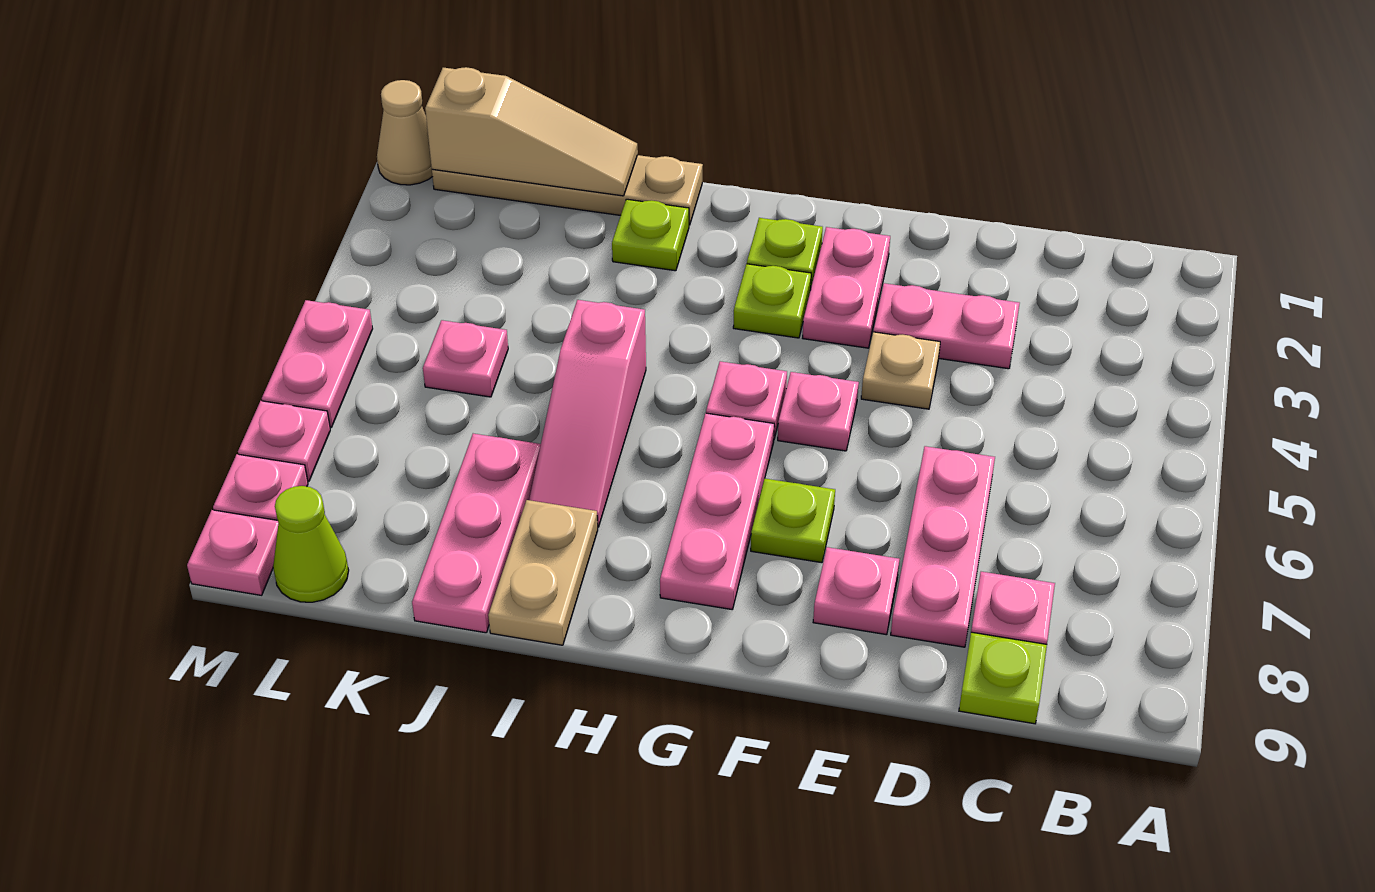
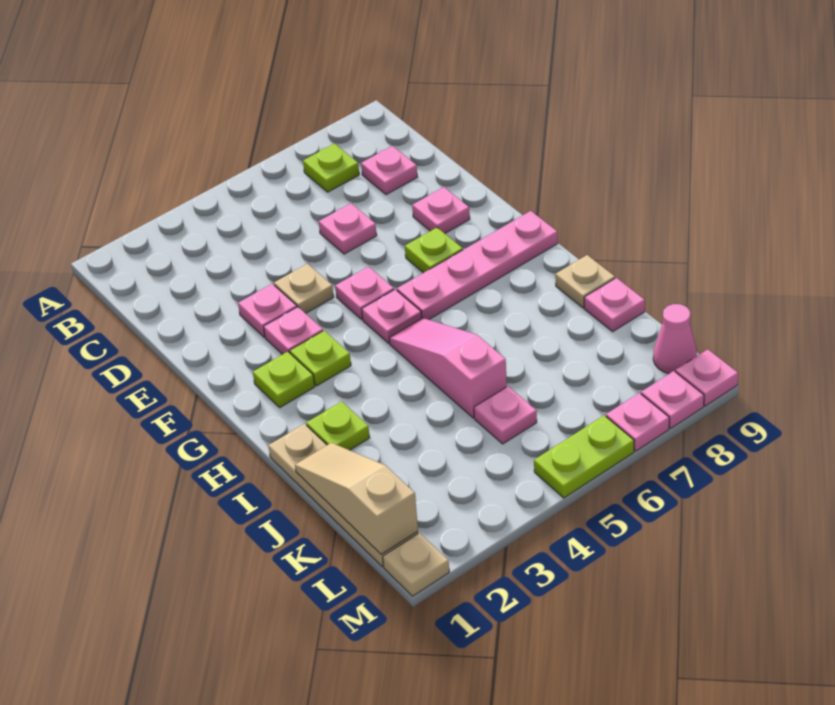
lime plate C9 level 1 -> lime plate B7 level 1
pink plate D3:E3 level 1 -> pink plate E3 level 1
pink plate D6:D8 level 1 -> pink plate D6 level 1
pink plate F2:F3 level 1 -> pink plate F3 level 1
pink plate G6:G8 level 1 -> pink plate G6:G9 level 1
pink slope I5:I7 level 1 top 5 -> pink slope H5:J5 level 1 top J
tan plate I8:I9 level 1 -> tan plate I9 level 1
pink plate J7:J9 level 1 -> pink plate J9 level 1
lime cone L9 level 1 -> pink cone L9 level 1
tan cone M1 level 1 -> tan plate M1 level 1
pink plate M5:M6 level 1 -> lime plate M5:M6 level 1

